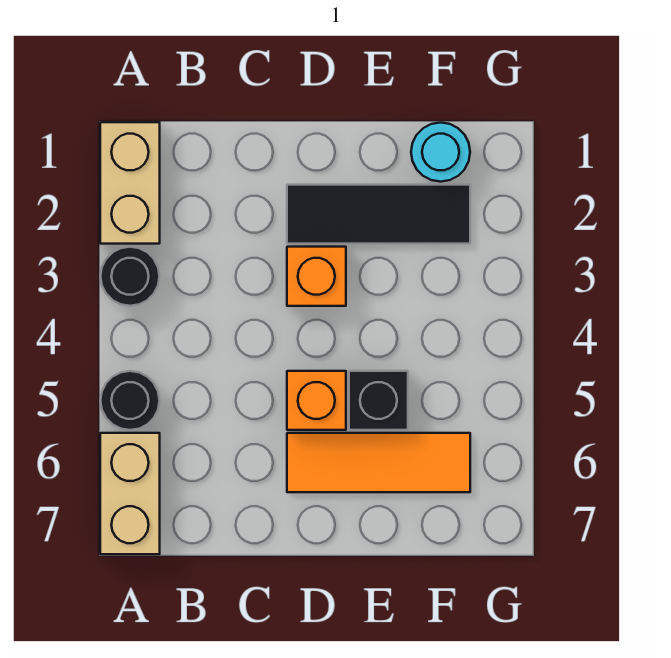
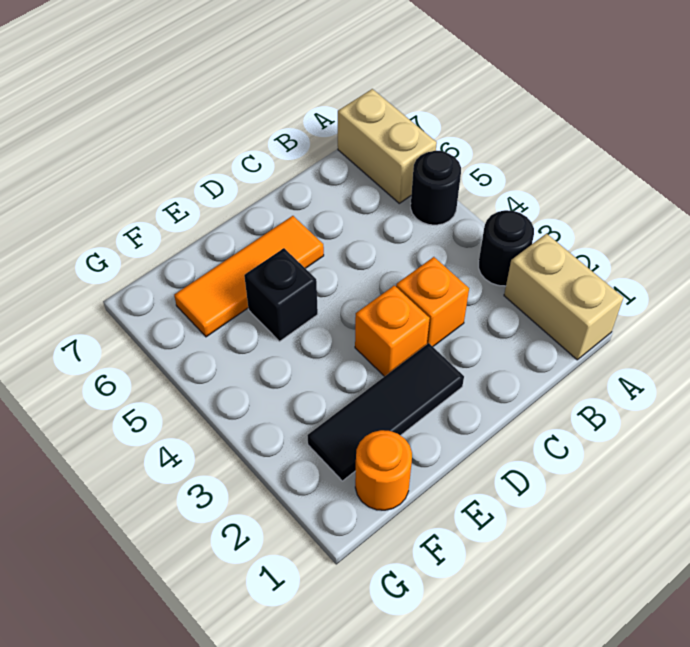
orange brick D5 level 1 -> orange brick C3 level 1
cyan round brick F1 level 1 -> orange round brick F1 level 1

